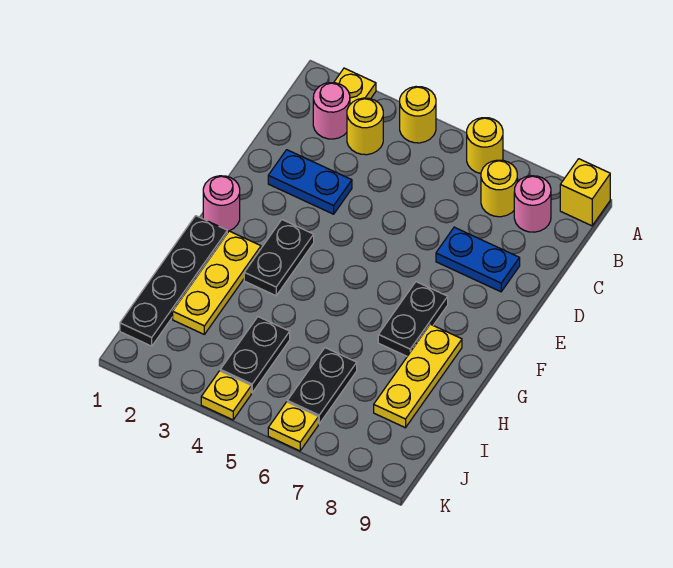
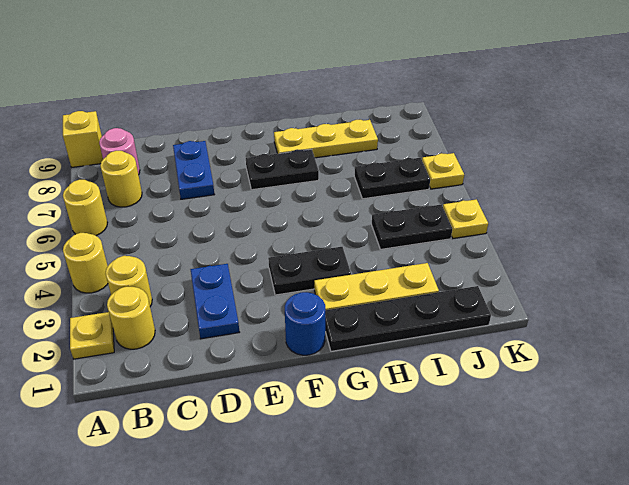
pink round brick B2 level 1 -> yellow round brick B2 level 1
pink round brick F1 level 1 -> blue round brick F1 level 1

